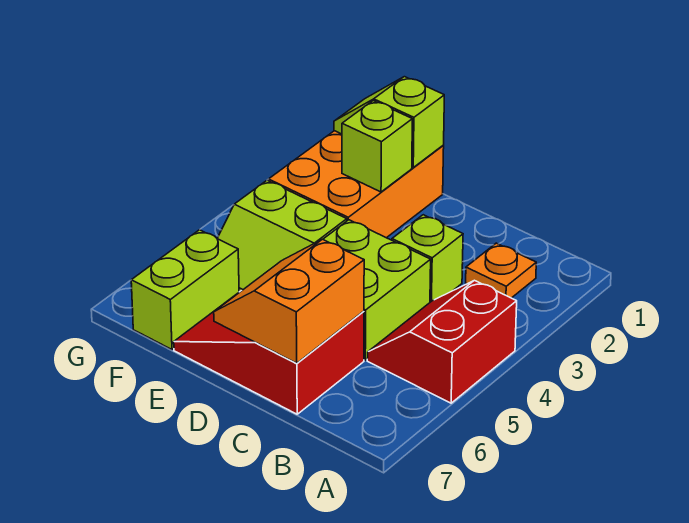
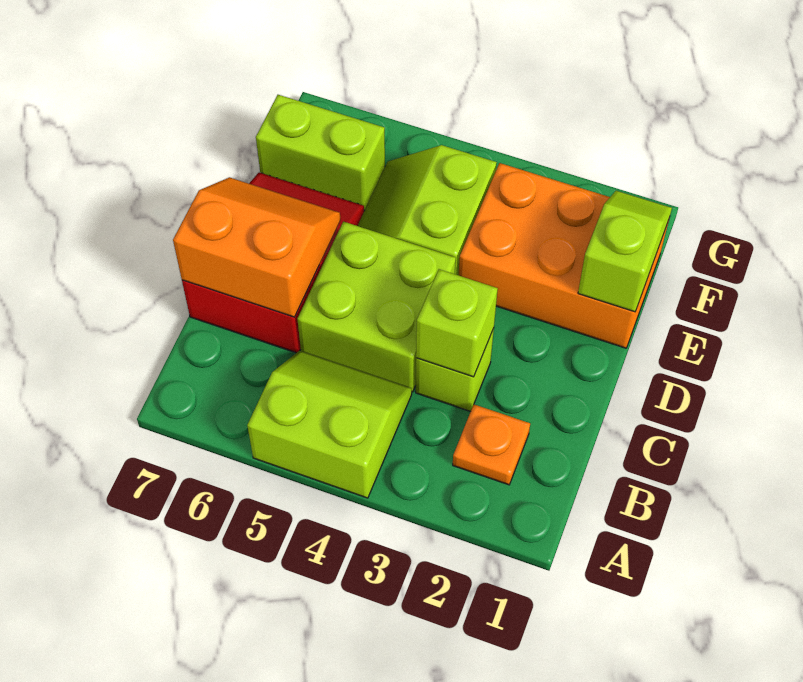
red slope A4:B5 level 1 top A -> lime slope A4:B5 level 1 top A
lime brick E2 level 2 -> lime brick C3 level 2

